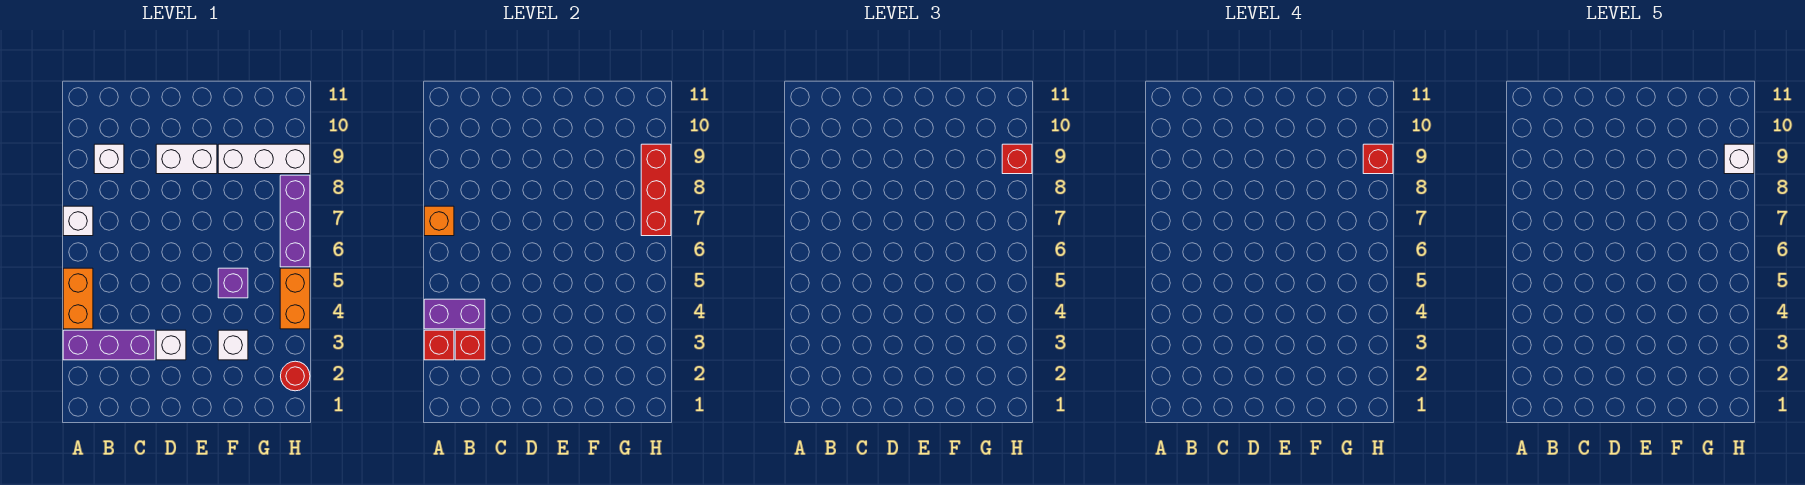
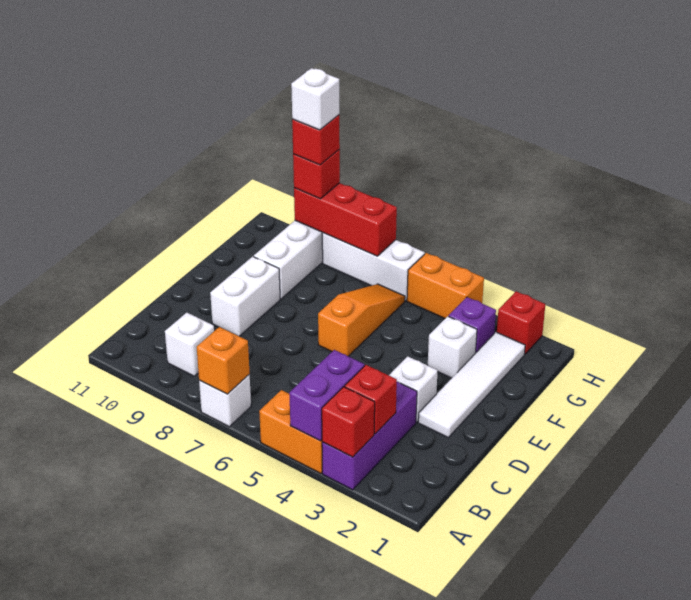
none -> white tile D2:G2 level 1
none -> orange slope E6:G6 level 1 top E
purple brick F5 level 1 -> purple brick G3 level 1
red round brick H2 level 1 -> red brick H2 level 1
purple brick H6:H8 level 1 -> white brick H6:H8 level 1

